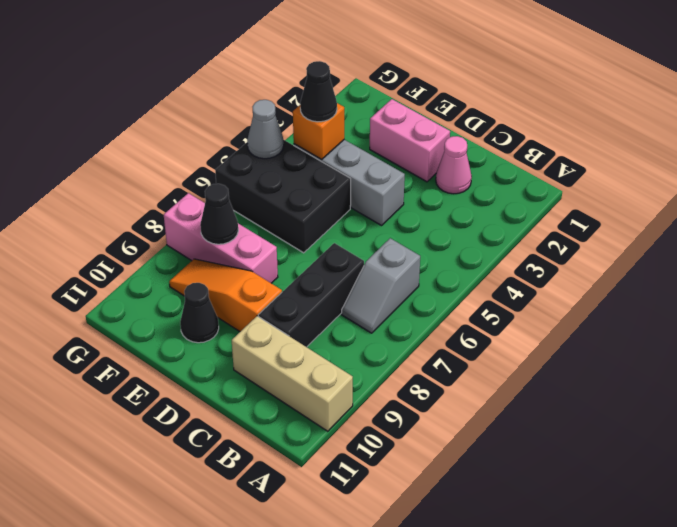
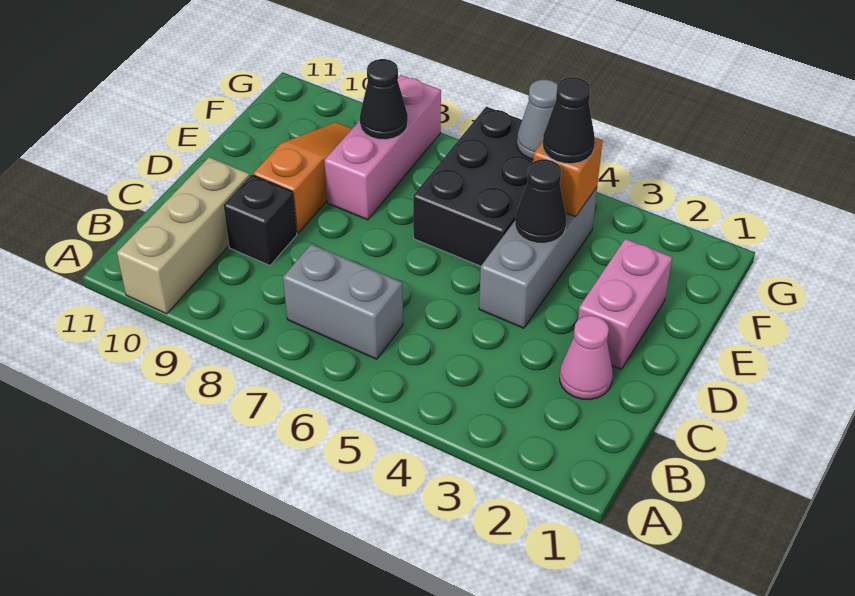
grey slope B6:B7 level 1 top 6 -> grey brick B6:B7 level 1
black brick C7:C9 level 1 -> black brick C9 level 1
black cone E10 level 1 -> black cone E4 level 2

